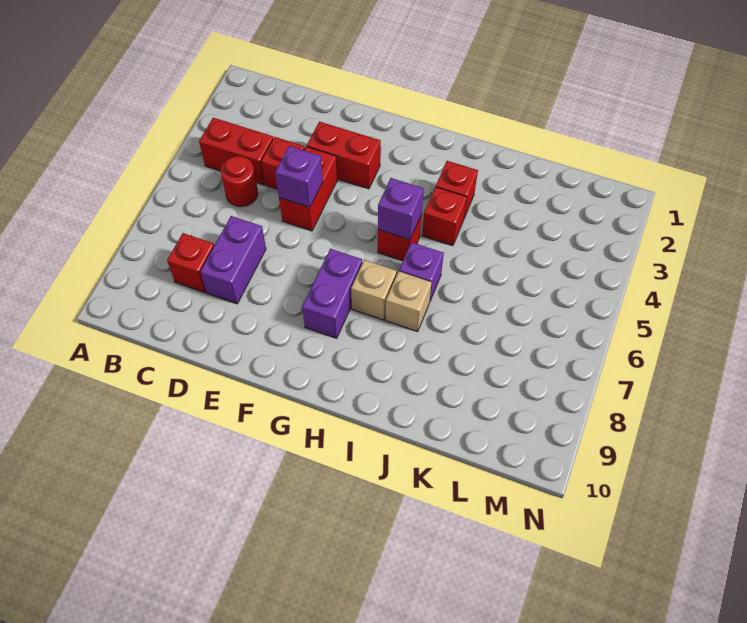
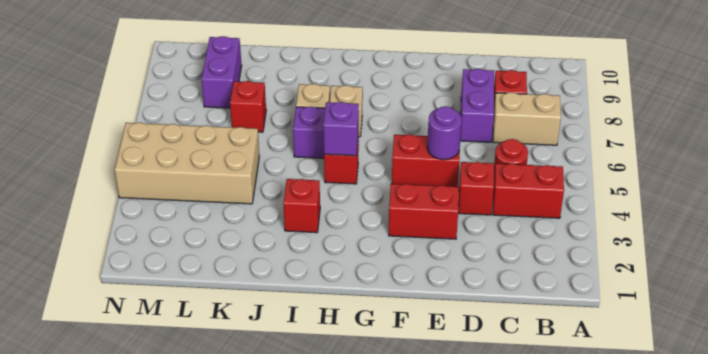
none -> tan brick B7:C7 level 1
red brick E4:E5 level 1 -> red brick E5:F5 level 1
purple brick E5 level 2 -> purple round brick E5 level 2
purple brick G7:G8 level 1 -> purple brick L8:L9 level 1
red brick I4 level 1 -> red brick K7 level 1
none -> tan brick K4:N5 level 1

